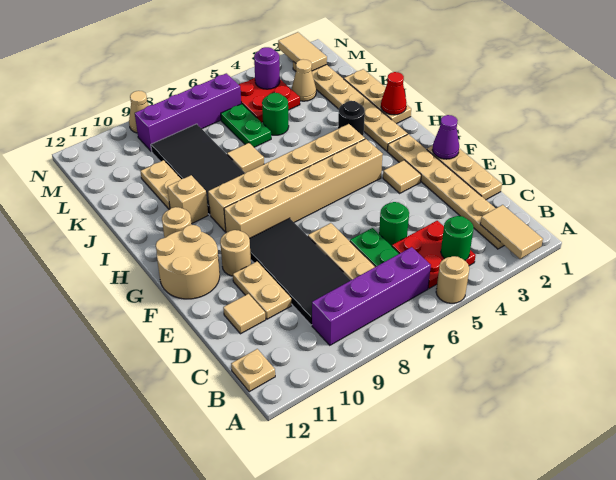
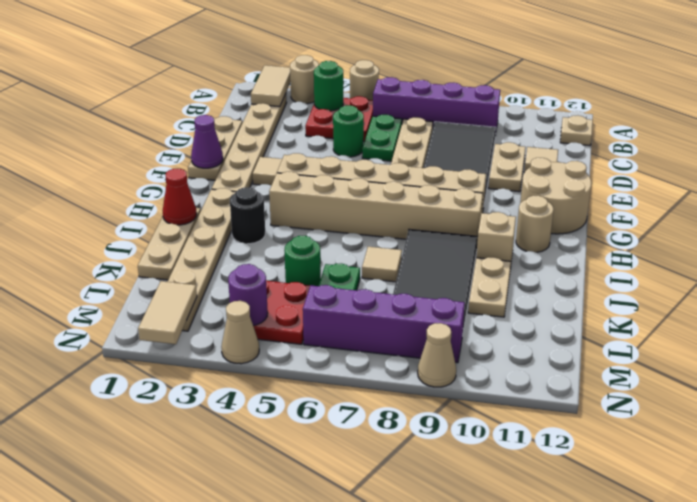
tan round brick F10 level 1 -> tan round brick A3 level 1
tan cone L3 level 1 -> tan cone N4 level 1

